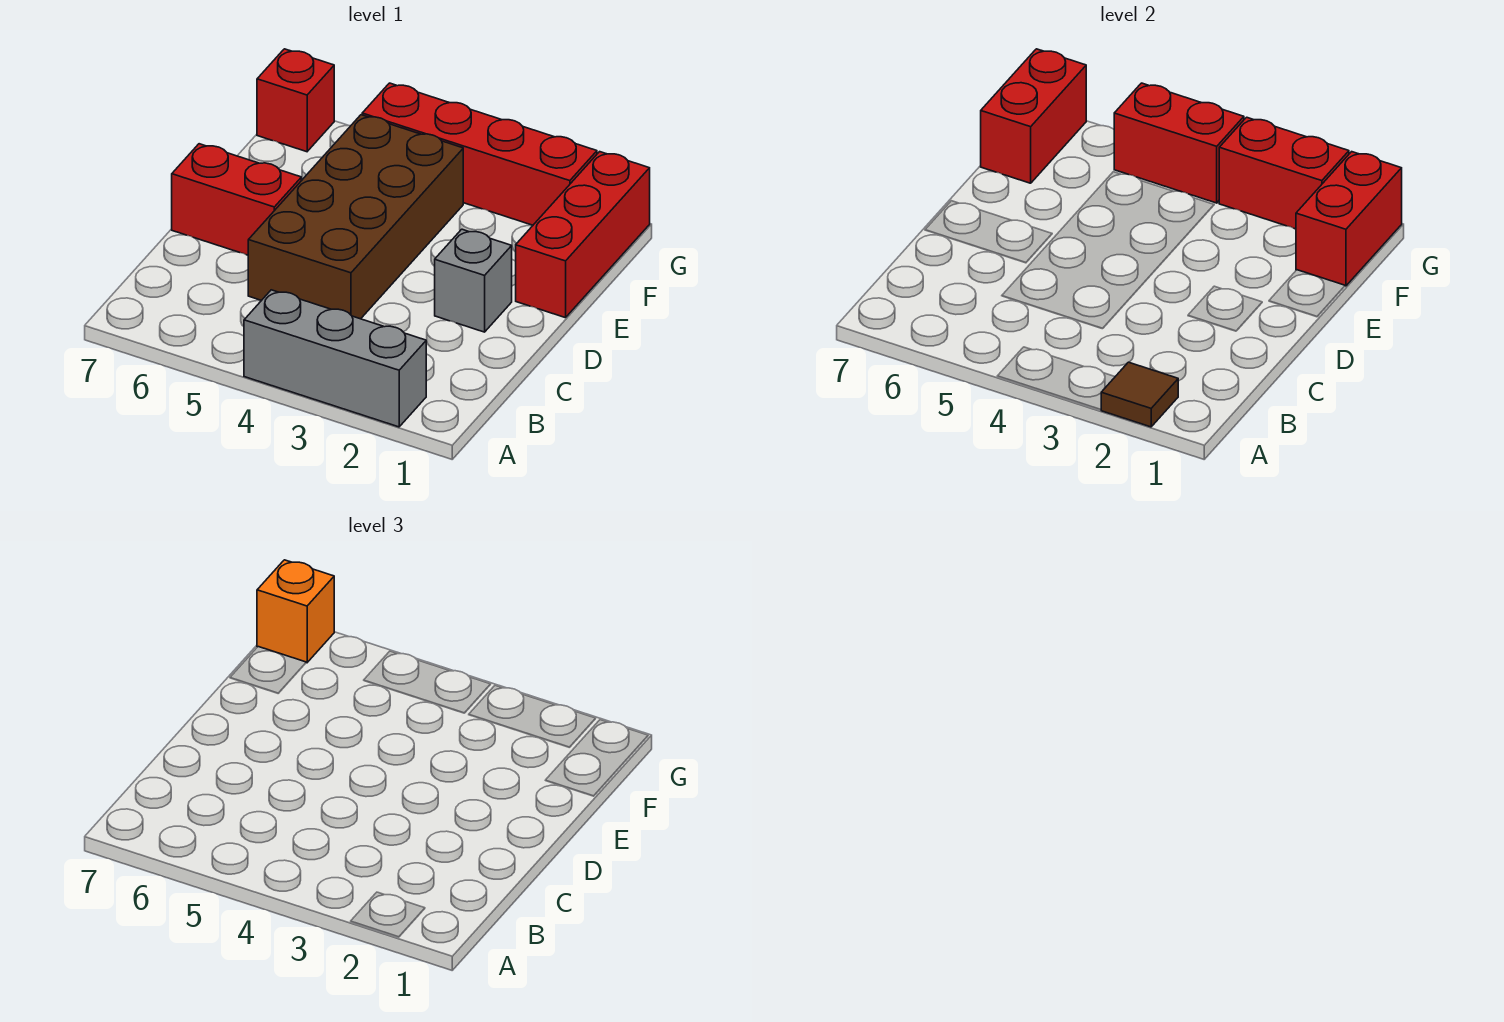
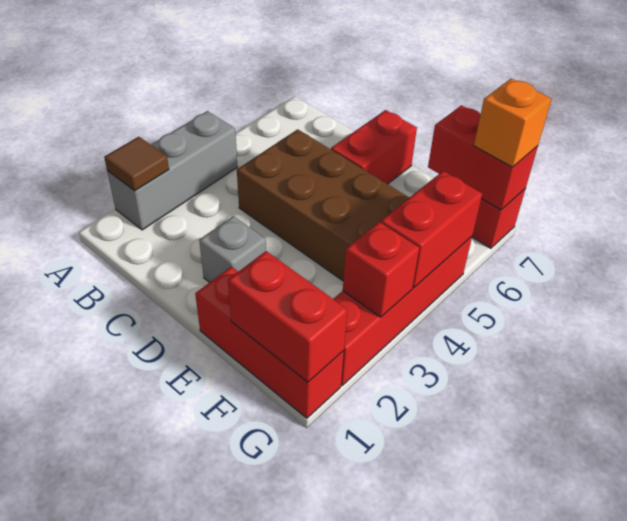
red brick G2:G3 level 2 -> red brick G3 level 2

